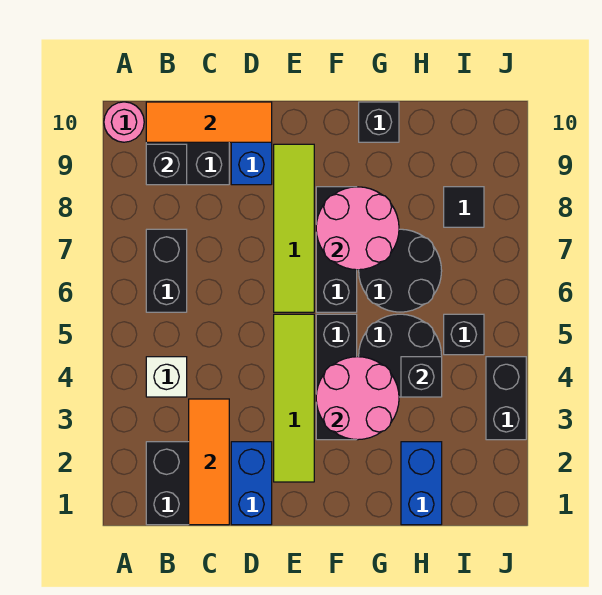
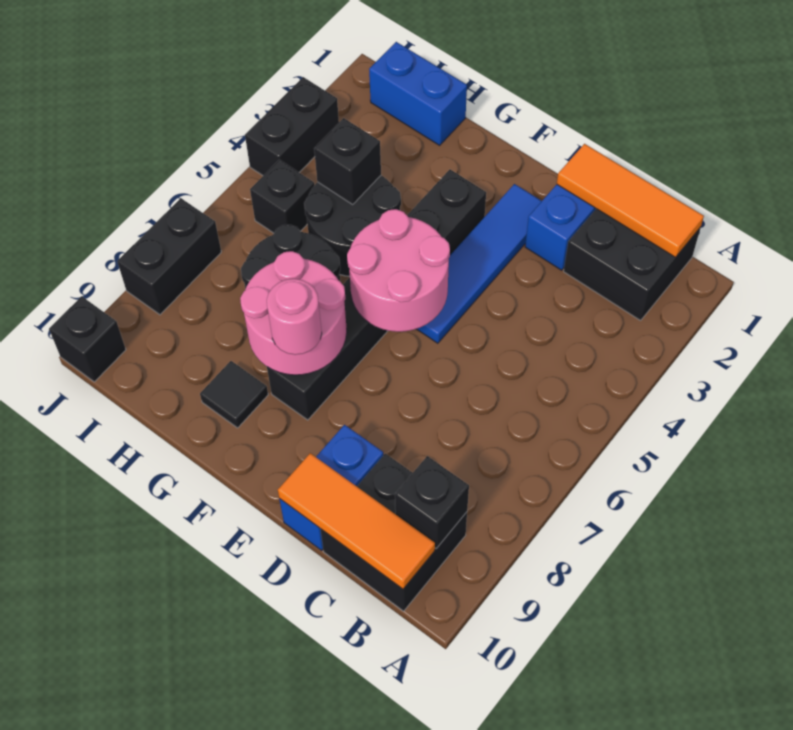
pink round brick A10 level 1 -> pink round brick F8 level 3
white brick B4 level 1 -> none
black brick B6:B7 level 1 -> black brick J7:J8 level 1
orange tile C1:C3 level 2 -> orange tile B1:D1 level 2
lime tile E2:E5 level 1 -> blue tile E2:E5 level 1
lime tile E6:E9 level 1 -> none
pink round brick F3:G4 level 2 -> pink round brick E5:F6 level 2
black brick G10 level 1 -> black brick J10 level 1
blue brick H1:H2 level 1 -> blue brick H1:I1 level 1
black tile I8 level 1 -> black tile G9 level 1

